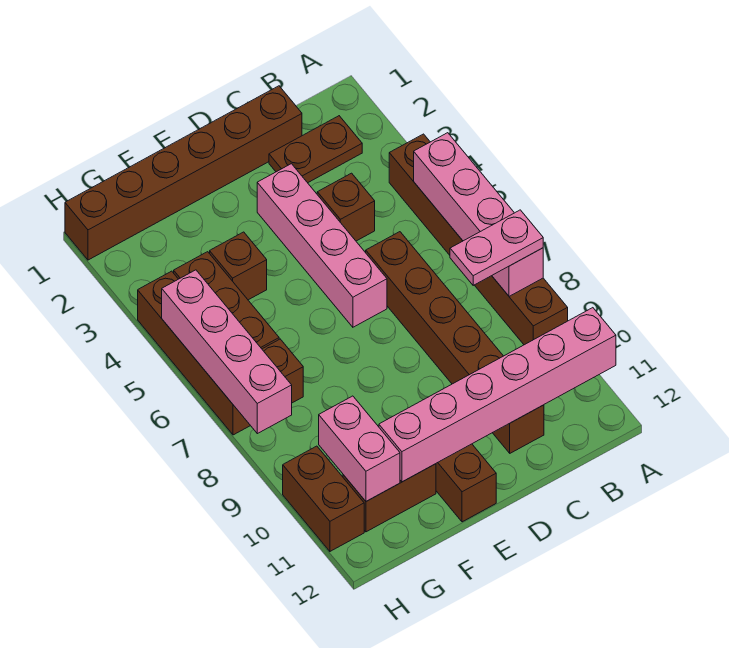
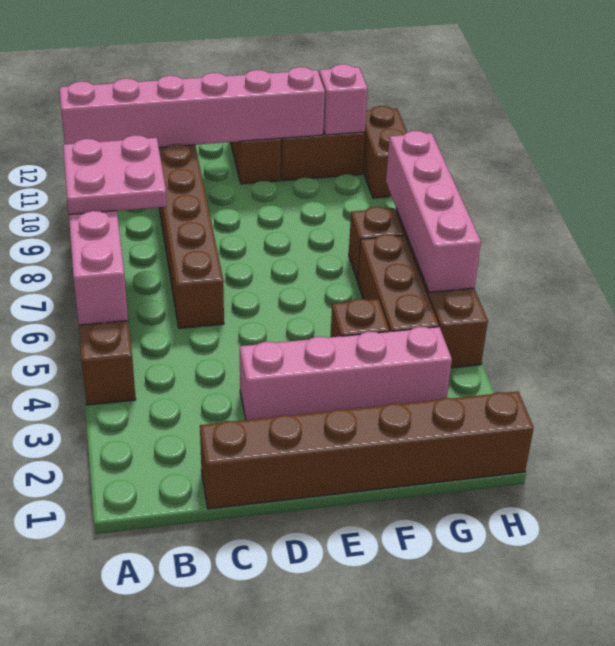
pink plate A8:B8 level 3 -> pink plate A7:B8 level 3
brown plate B2:C2 level 1 -> none
brown brick C4 level 1 -> none
pink brick D3:D6 level 1 -> pink brick D3:G3 level 1
pink brick G10:G11 level 2 -> pink brick G11 level 2

